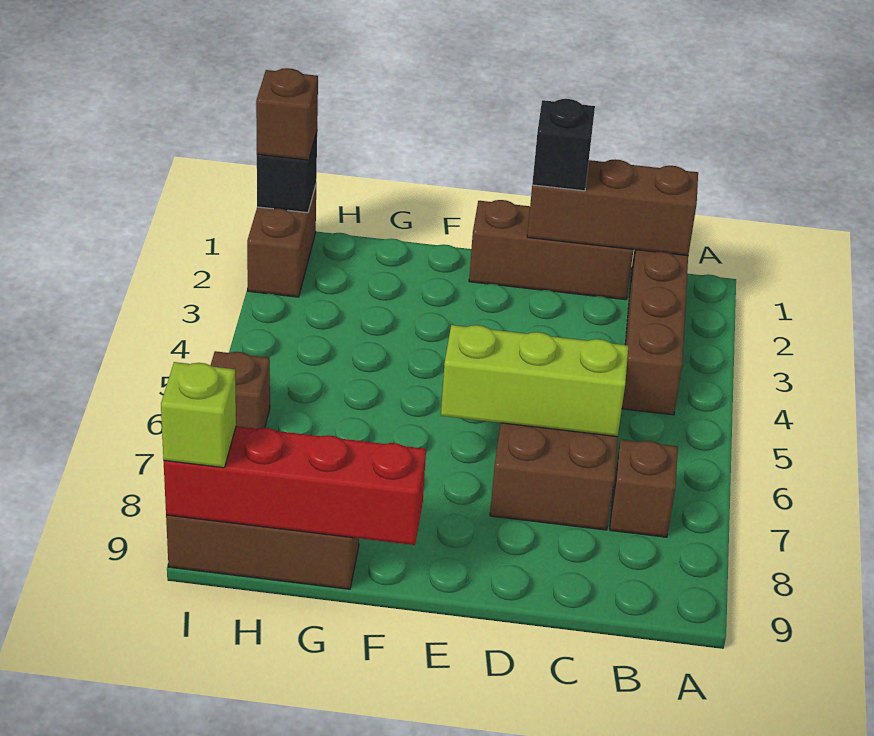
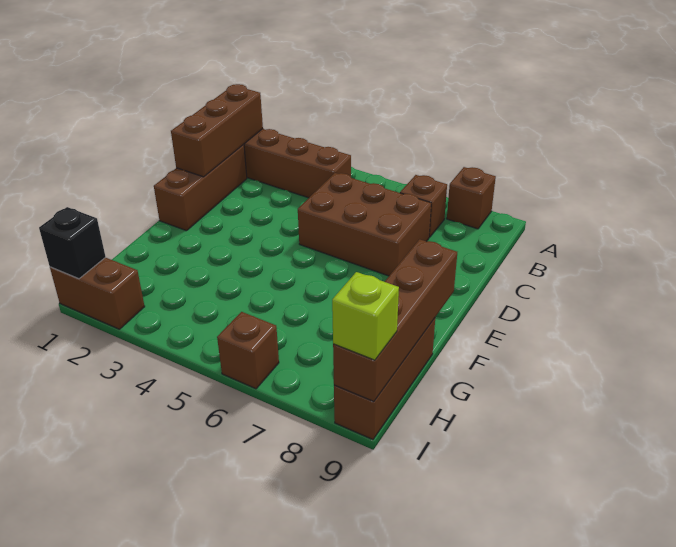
lime brick C6:E6 level 2 -> none
black brick D1 level 3 -> none
red brick F9:I9 level 2 -> brown brick F9:I9 level 2
brown brick I1 level 3 -> brown brick A8 level 1

